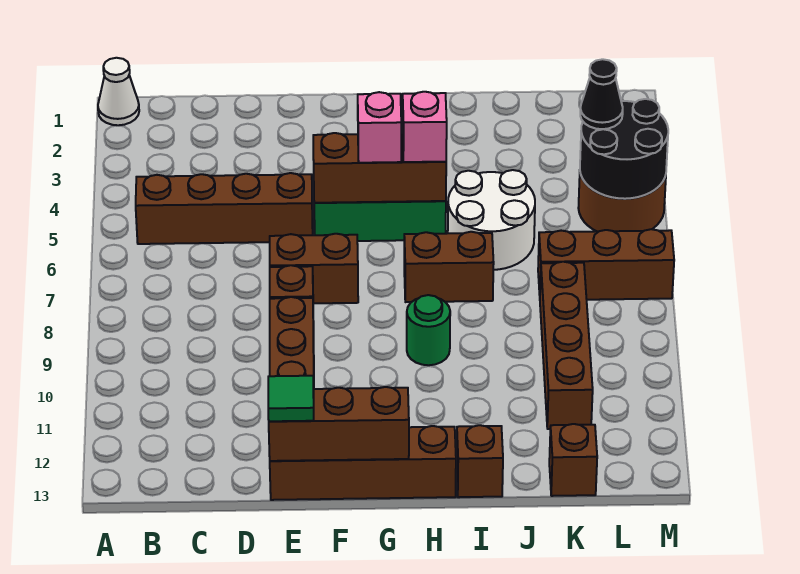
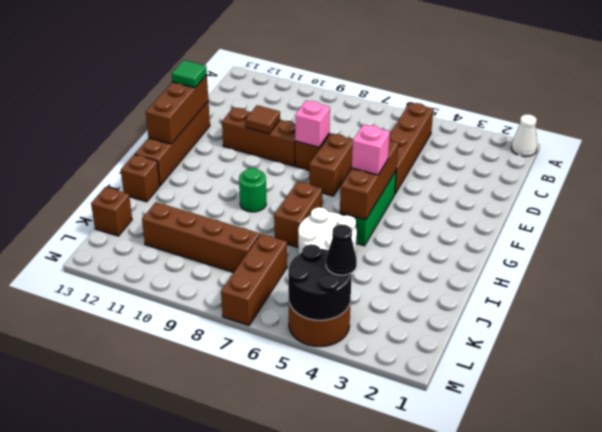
none -> brown tile E10 level 2
pink brick H5 level 3 -> pink brick E8 level 2

